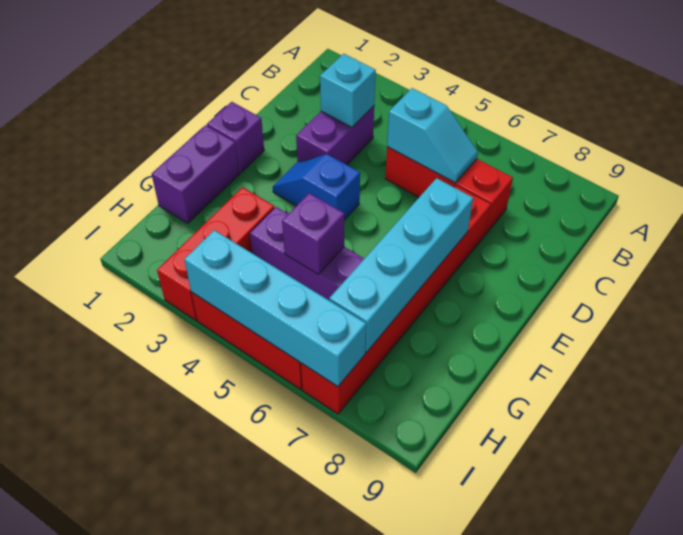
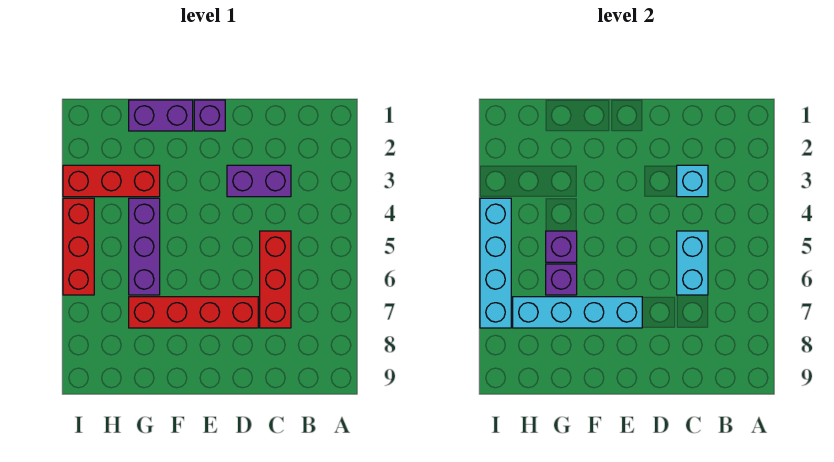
cyan slope C5:C6 level 2 top 5 -> cyan brick C5:C6 level 2
red brick D7:I7 level 1 -> red brick D7:G7 level 1
blue slope E3:E4 level 1 top 4 -> none
none -> purple brick G6 level 2

